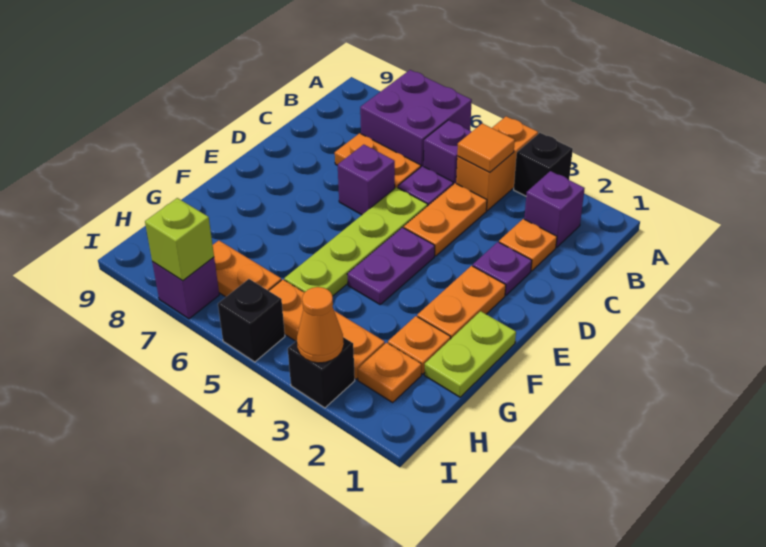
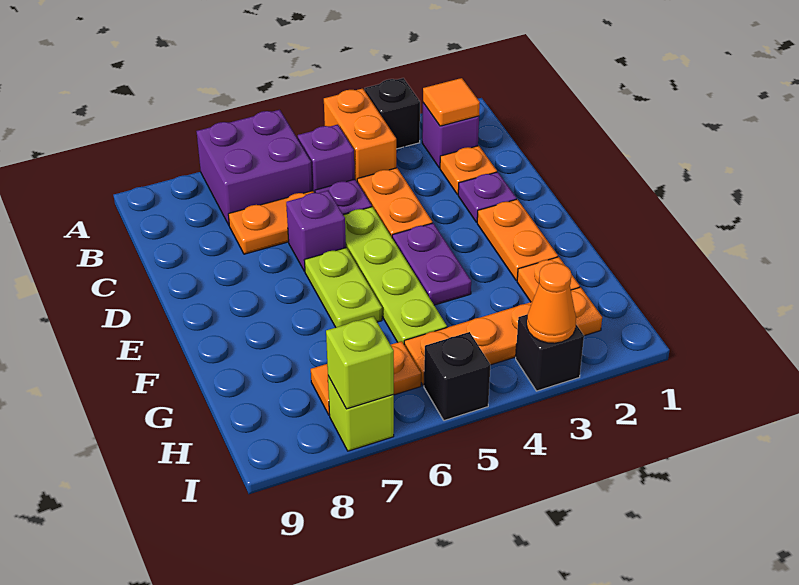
orange tile B4 level 2 -> orange tile B2 level 2
lime plate F1:G1 level 1 -> lime plate E6:F6 level 1
purple brick I7 level 1 -> lime brick I7 level 1

